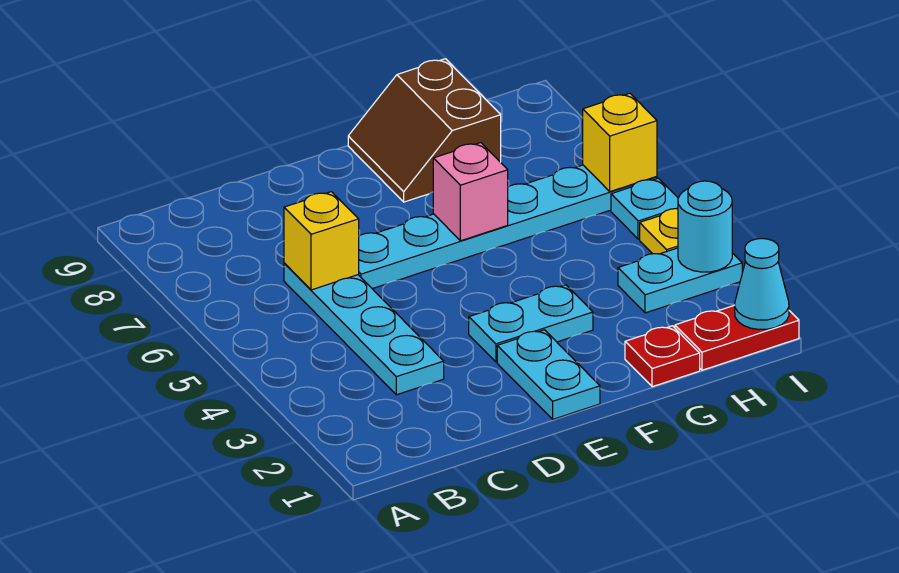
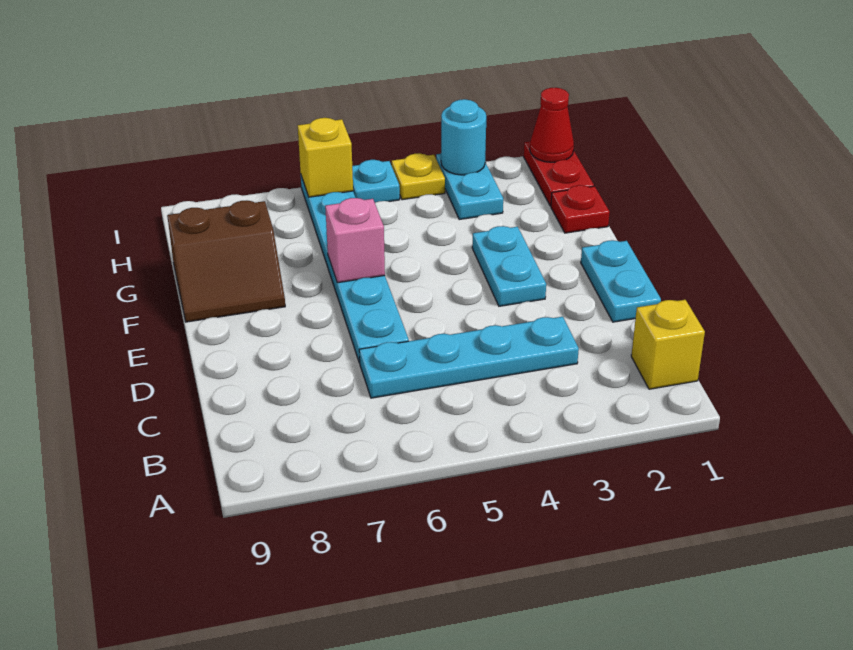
yellow brick C6 level 2 -> yellow brick B1 level 1
cyan plate E1:E2 level 1 -> cyan plate D1:E1 level 1
cyan cone I1 level 2 -> red cone I1 level 2

